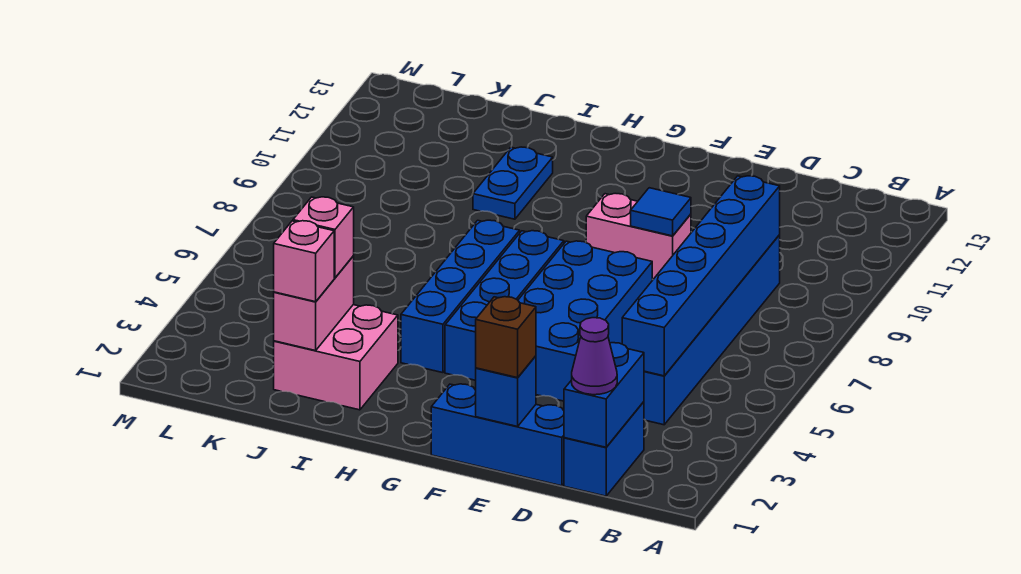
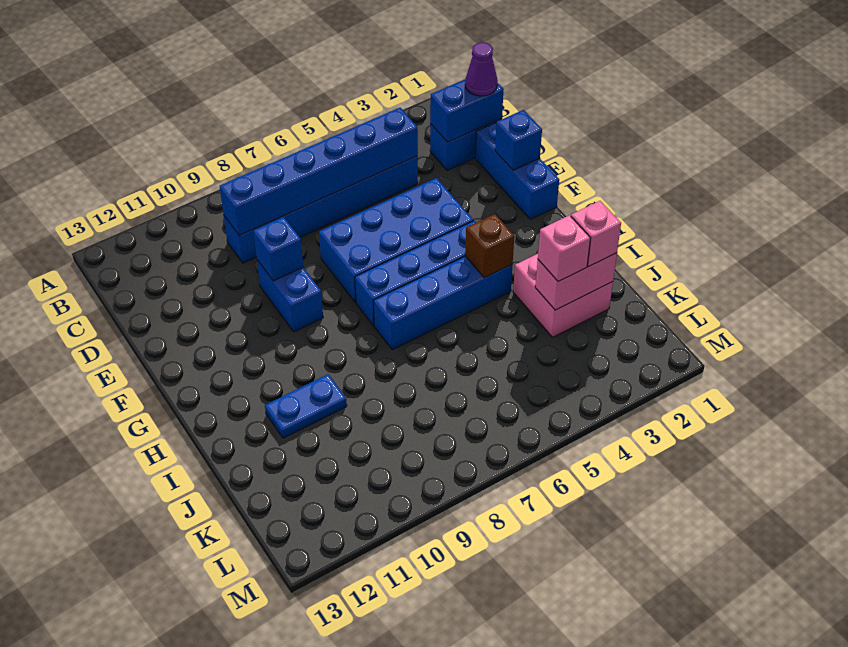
brown brick E1 level 3 -> brown brick H4 level 2
pink brick E9:F9 level 1 -> blue brick E9:F9 level 1
blue tile E9 level 2 -> blue brick E9 level 2

